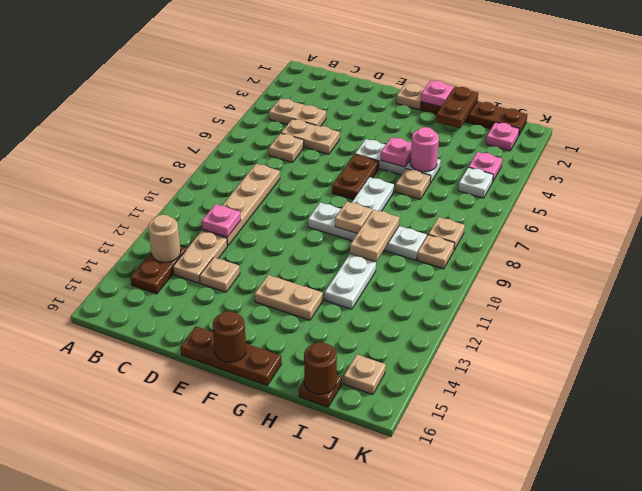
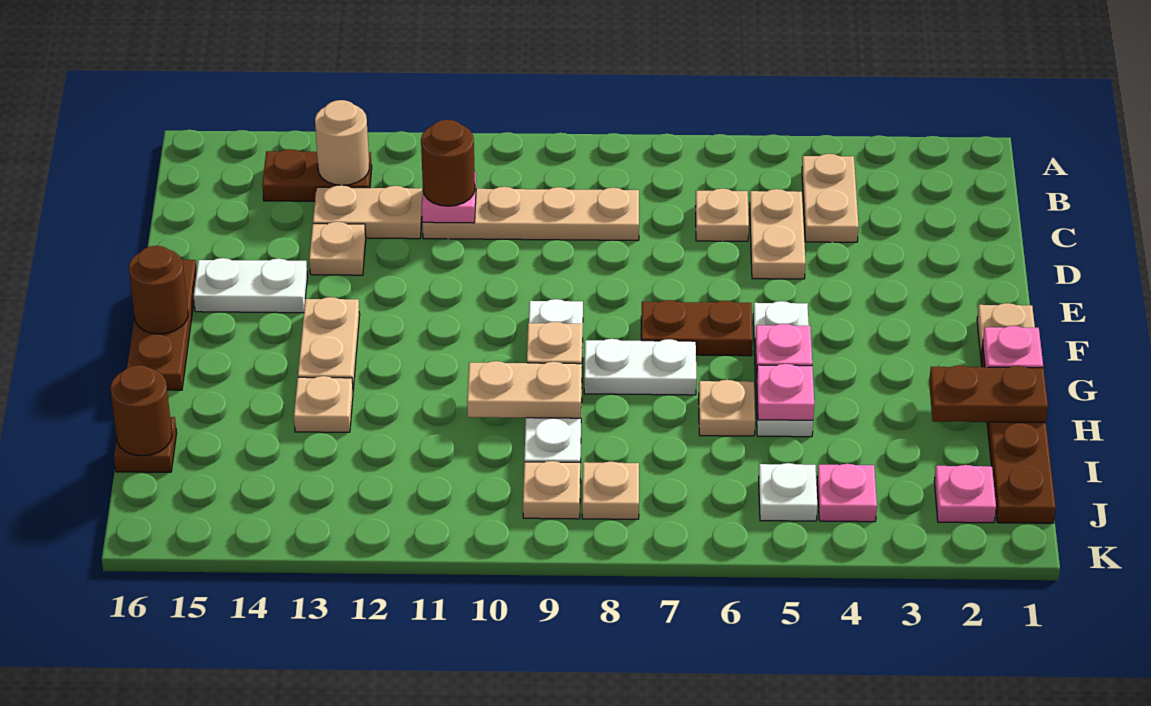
none -> brown round brick C11 level 3
pink round brick H5 level 2 -> pink plate H5 level 2
white plate H11:H12 level 1 -> white plate E14:E15 level 1
tan plate J15 level 1 -> tan plate H13 level 1

